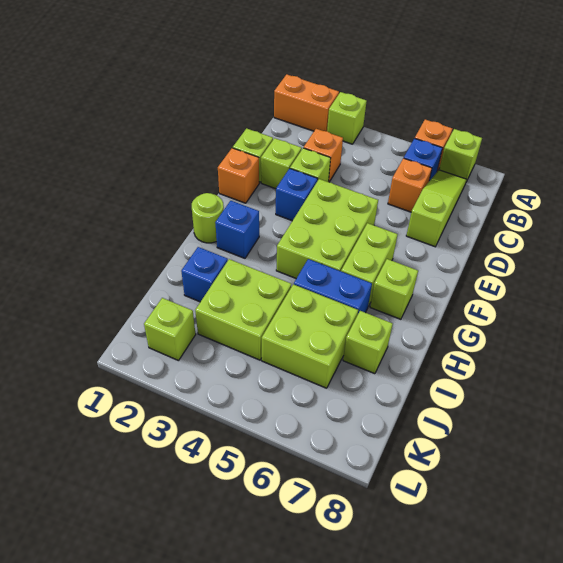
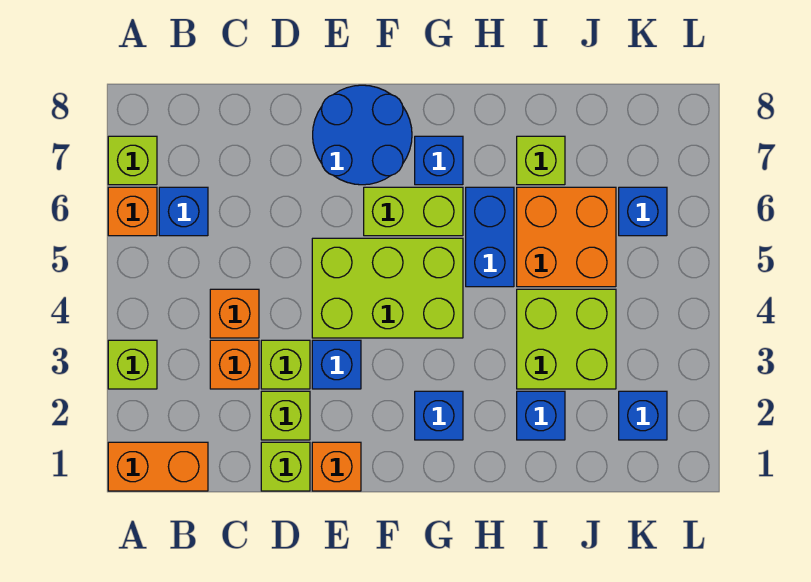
orange brick A1:A2 level 1 -> orange brick A1:B1 level 1
lime slope B7:D7 level 1 top D -> none
orange brick C6 level 1 -> orange brick C4 level 1
none -> blue round brick E7:F8 level 1
lime round brick G1 level 1 -> none
lime brick G7 level 1 -> blue brick G7 level 1
lime brick I5:J6 level 1 -> orange brick I5:J6 level 1
lime brick K2 level 1 -> blue brick K2 level 1
none -> blue brick K6 level 1

